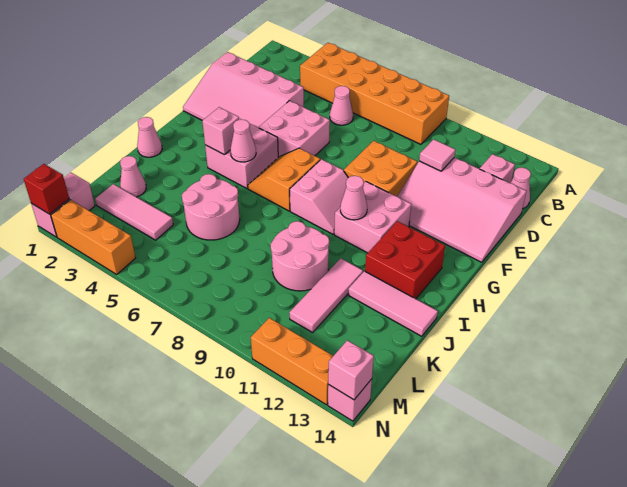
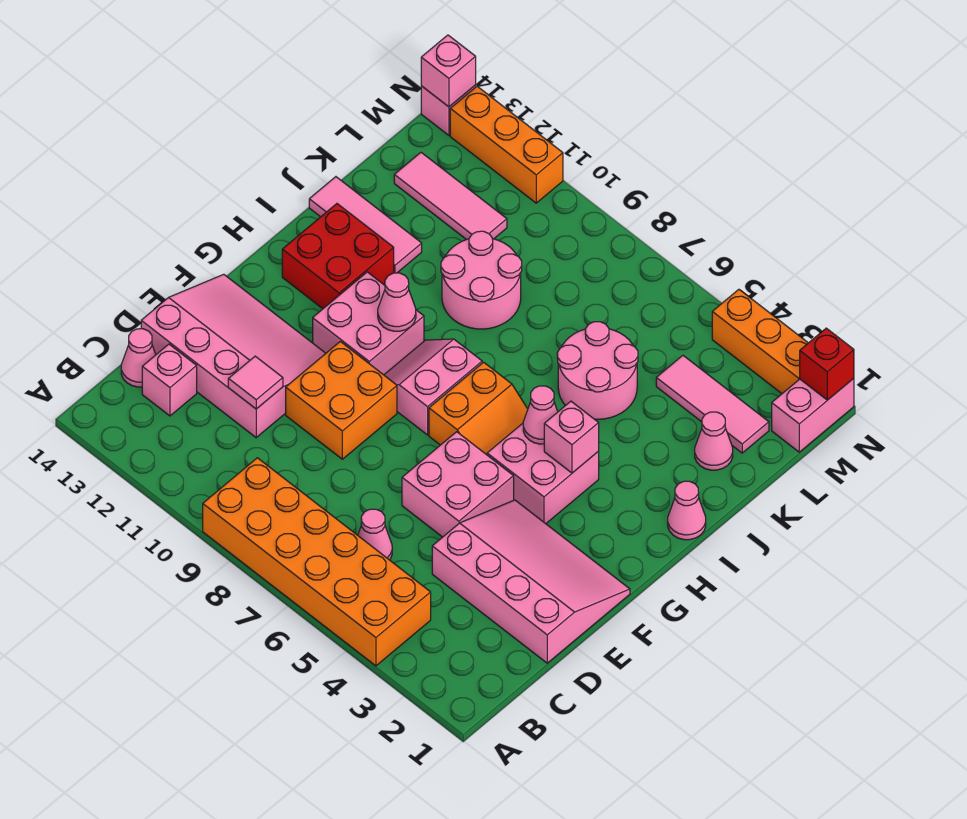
pink tile J11:L11 level 1 -> pink tile L11:L13 level 1

